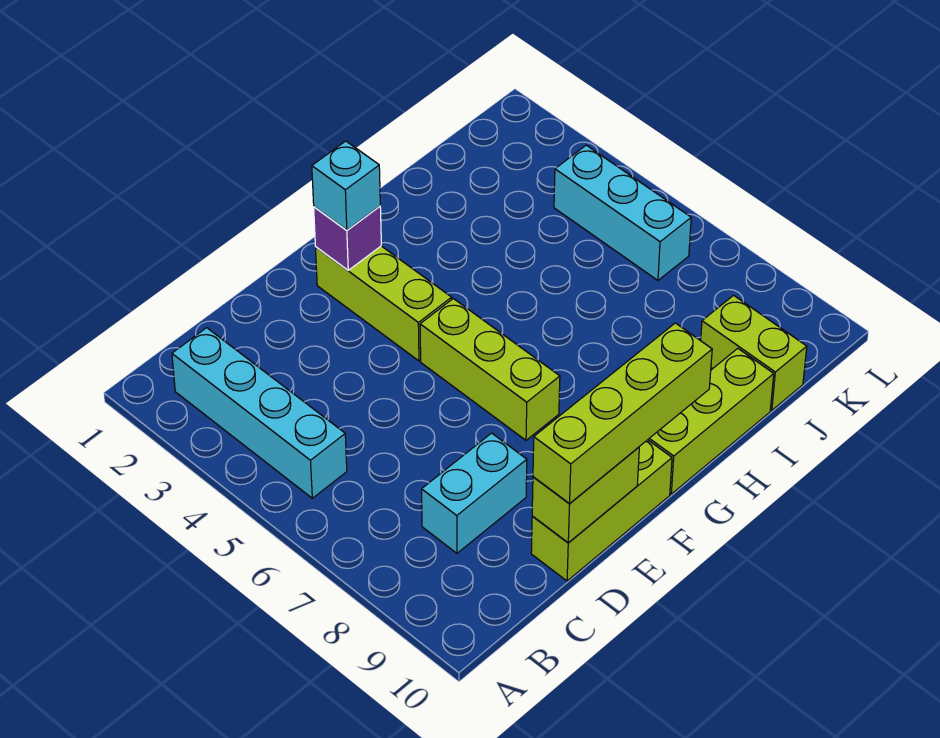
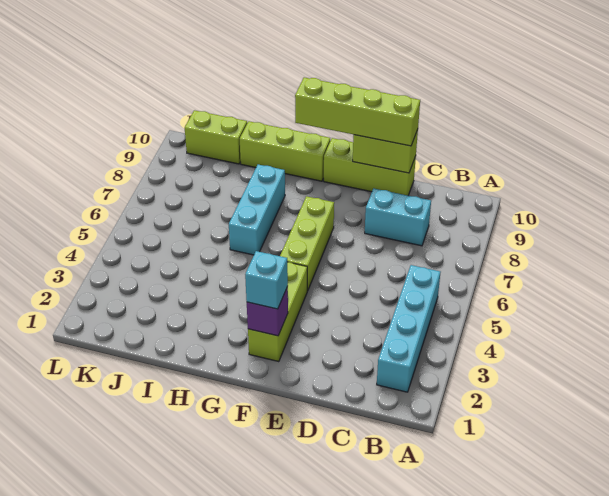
lime brick J9:J10 level 1 -> lime brick J10:K10 level 1
cyan brick K4:K6 level 1 -> cyan brick H6:H8 level 1

